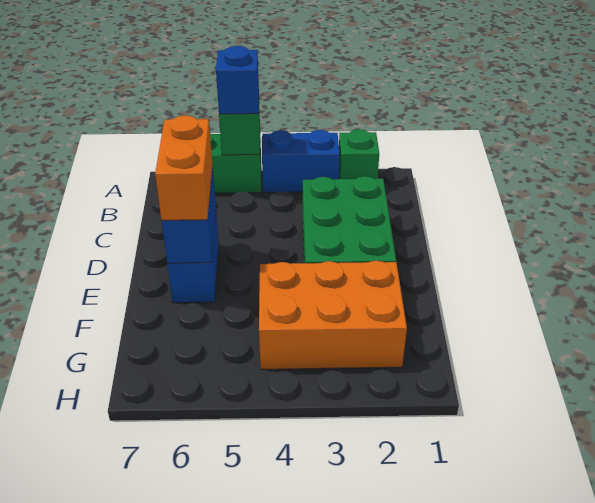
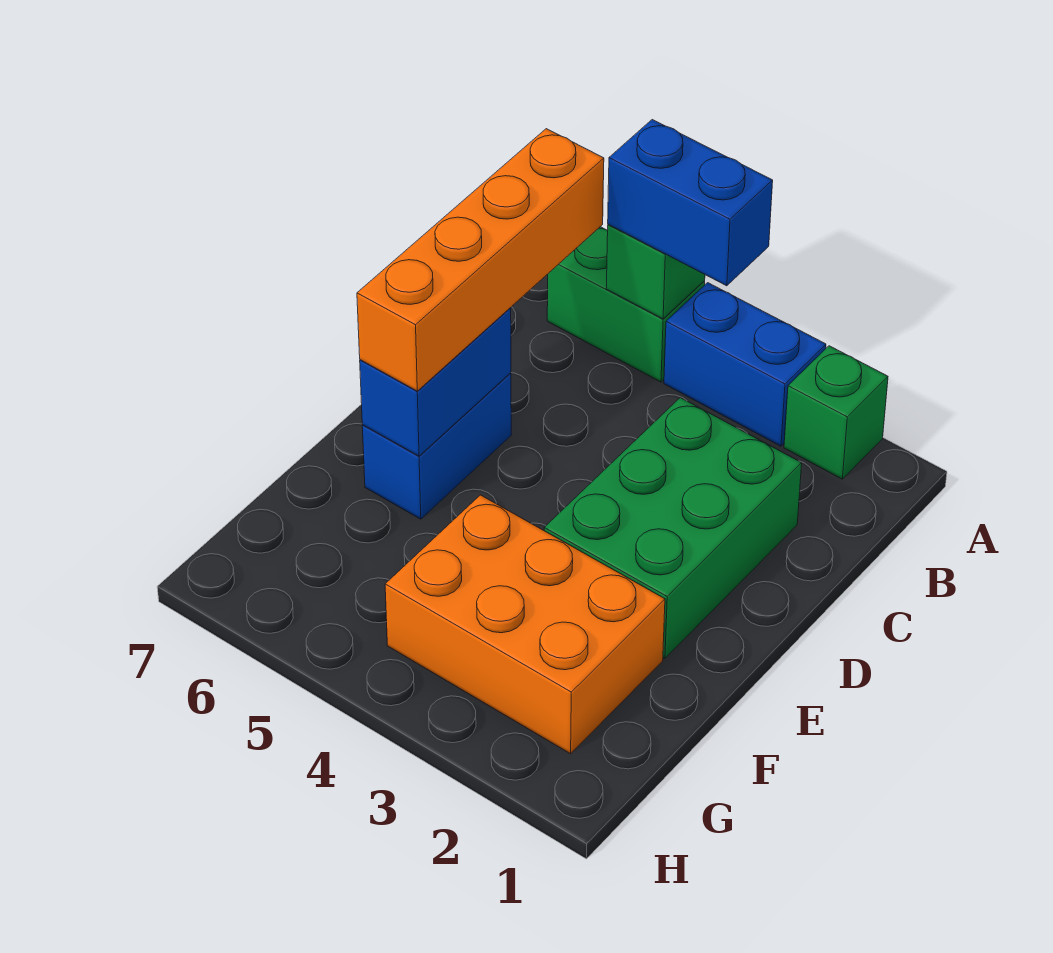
blue brick A5 level 3 -> blue brick A4:A5 level 3
orange brick D6:E6 level 3 -> orange brick B6:E6 level 3

